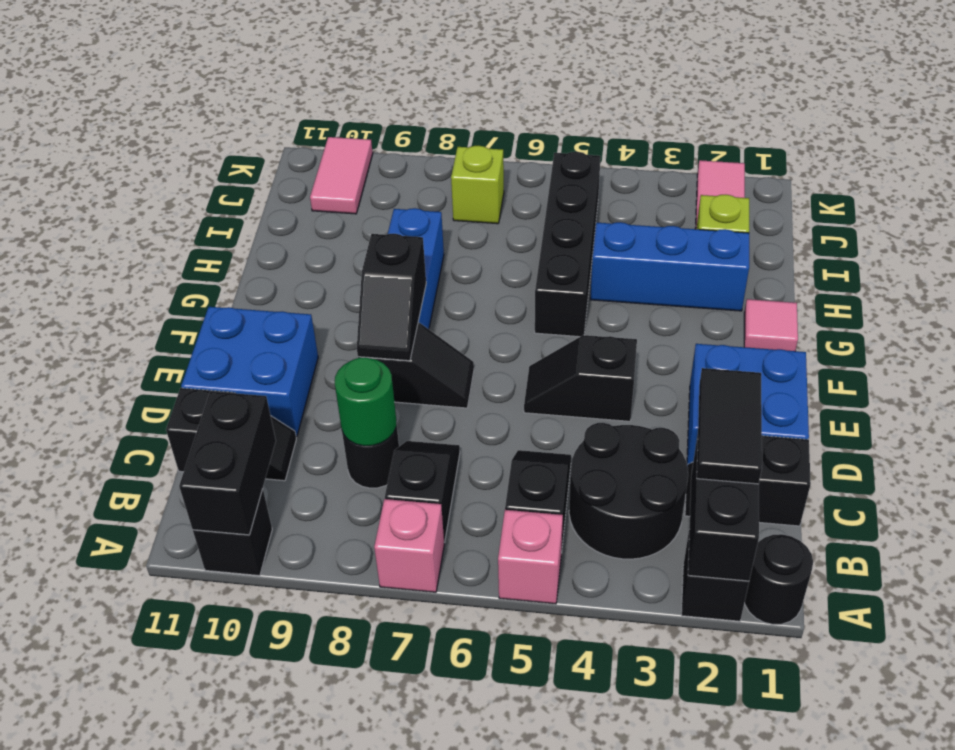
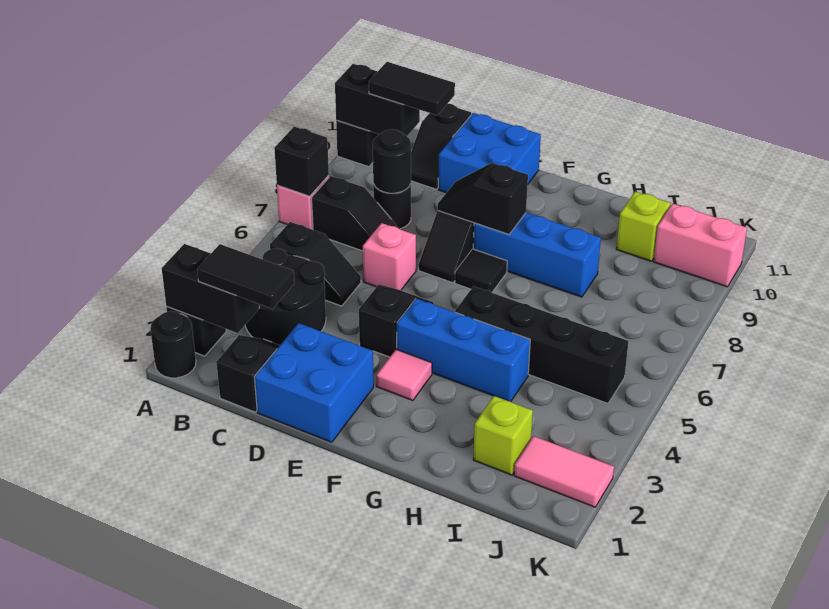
pink brick A5 level 1 -> pink brick D6 level 1
none -> black brick A7 level 2
none -> black tile B10:C10 level 3
green round brick C8 level 2 -> black round brick C8 level 2
none -> black tile F7 level 1
pink tile G1 level 1 -> pink tile F3 level 1
blue brick H2:H4 level 1 -> blue brick F4:H4 level 1
lime brick J7 level 1 -> lime brick I10 level 1
pink tile J10:K10 level 1 -> pink brick J10:K10 level 1

